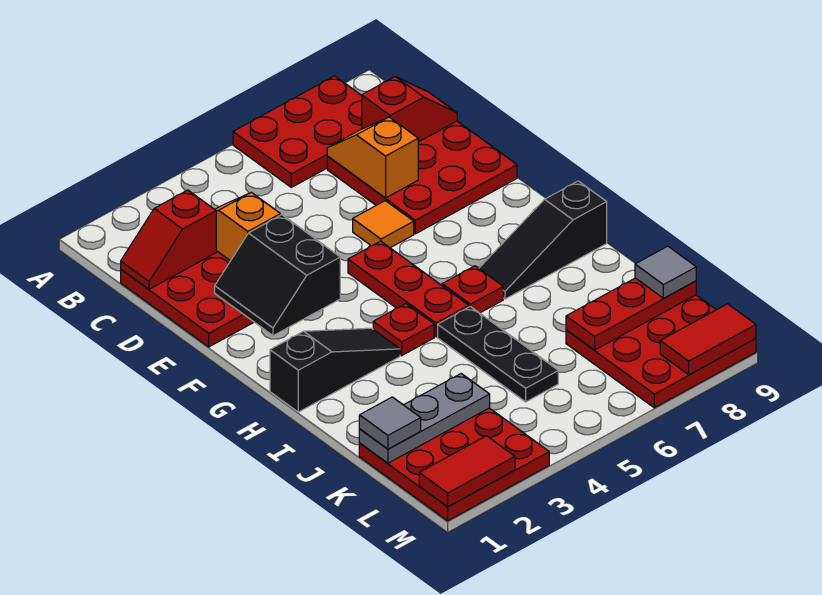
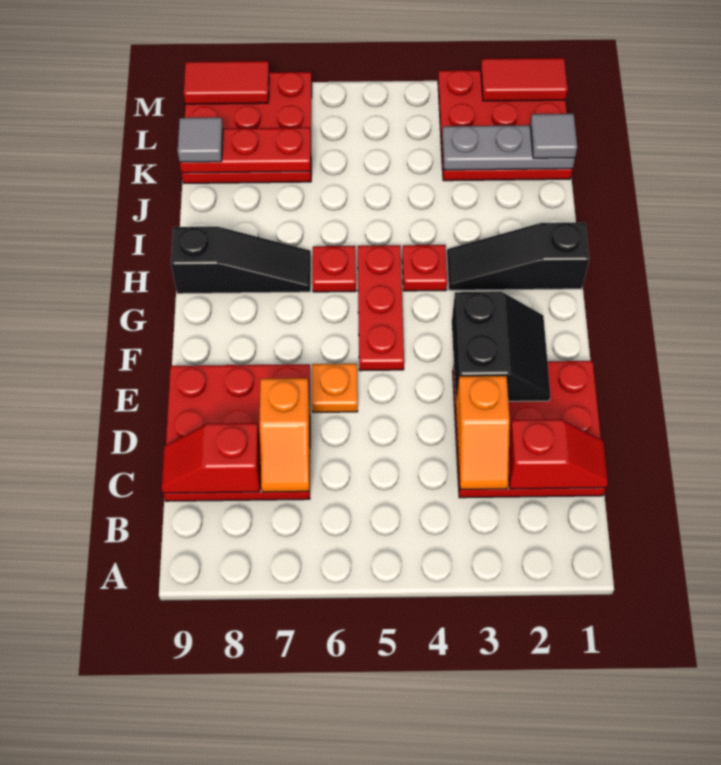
red plate A6:B8 level 1 -> none
orange tile E6 level 1 -> orange plate E6 level 1
black plate I5:K5 level 1 -> none

